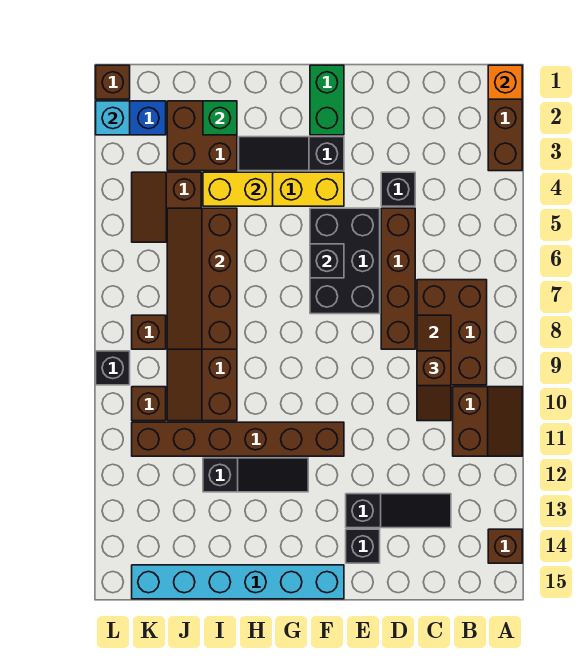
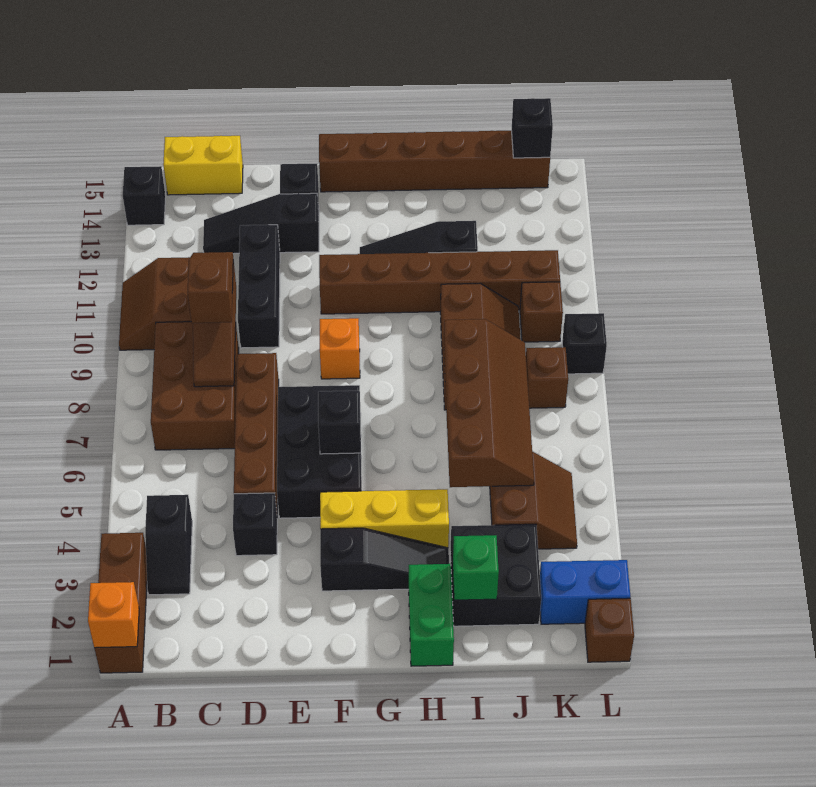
brown brick A14 level 1 -> black brick A14 level 1
none -> black slope B3:B4 level 1 top 4
none -> black brick D10:D12 level 1
green brick F1:F2 level 1 -> green brick H1:H2 level 1
none -> orange brick F9 level 1
cyan brick F15:K15 level 1 -> brown brick F15:K15 level 1
yellow brick H4:I4 level 2 -> yellow brick B15:C15 level 1
brown brick I2:J3 level 1 -> black brick I2:J3 level 1
none -> black brick K15 level 2
cyan brick L2 level 2 -> none

